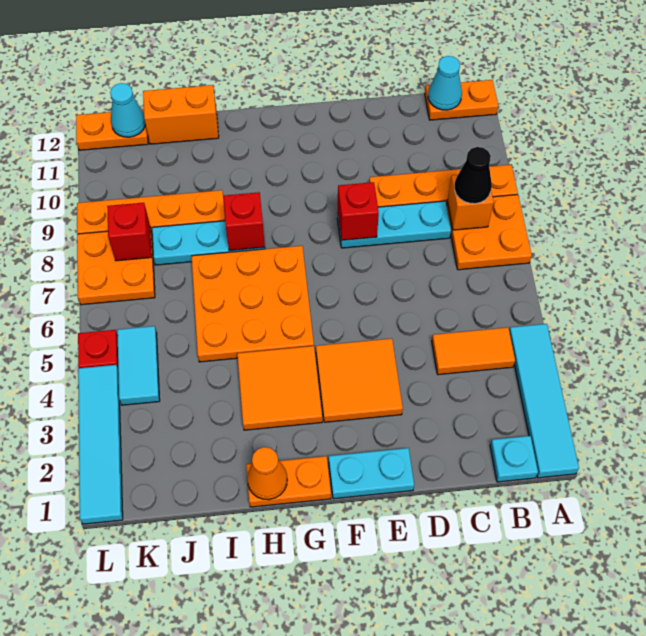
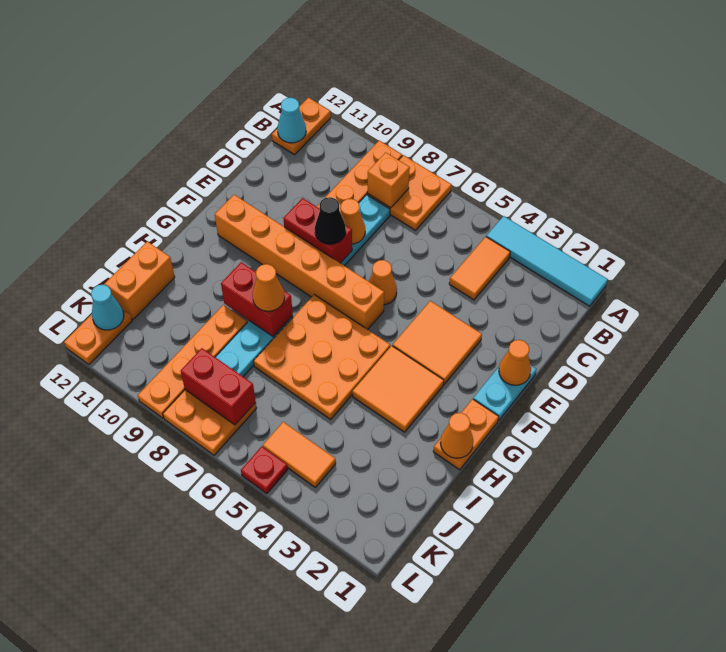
cyan plate B1 level 1 -> none
black cone B8 level 3 -> black cone E8 level 3
none -> orange cone D8 level 2
none -> orange cone E1 level 2
none -> orange cone E6 level 1
red brick E8 level 2 -> red brick E8:E9 level 2
none -> orange brick F6:F11 level 1
red brick H8 level 2 -> red brick H8:H9 level 2
none -> orange cone H8 level 3
cyan tile K4:K5 level 1 -> orange tile K4:K5 level 1
red brick K8 level 2 -> red brick K7:K8 level 2
cyan tile L1:L4 level 1 -> none

